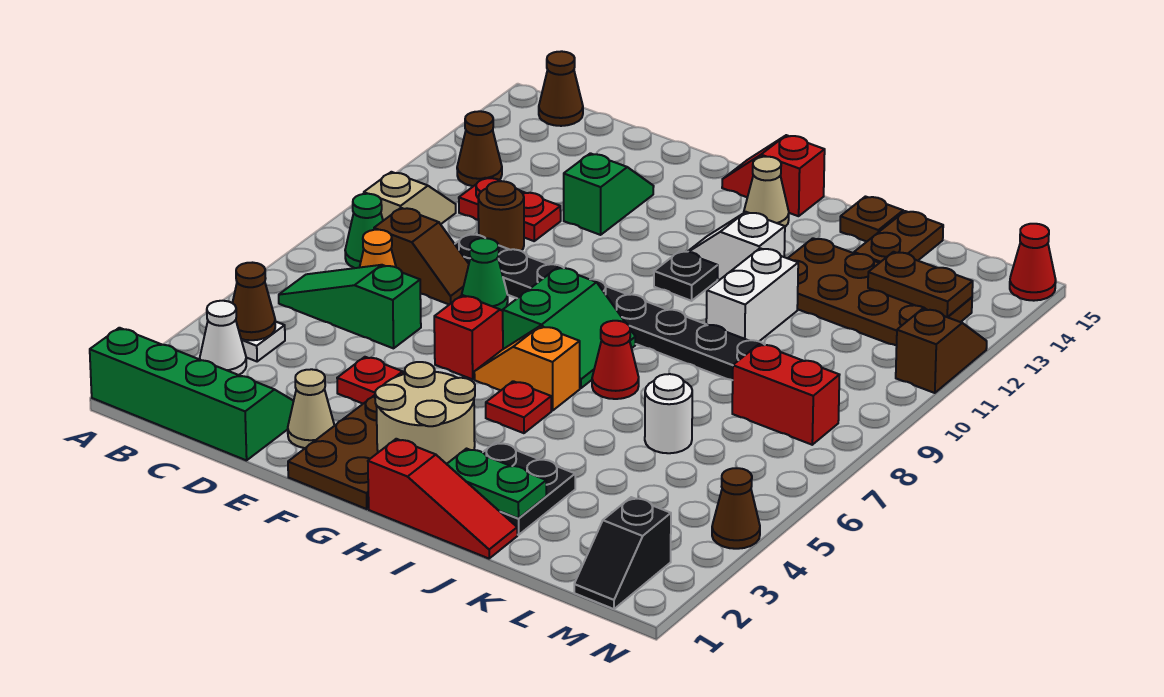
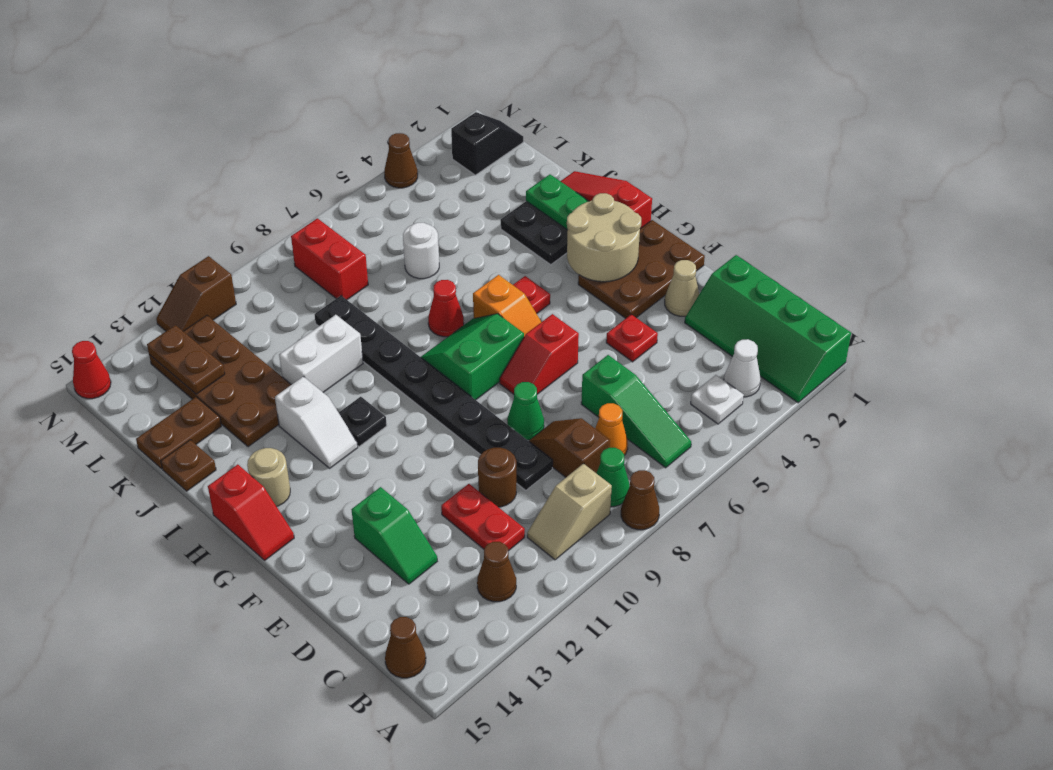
brown cone B4 level 2 -> brown cone A8 level 1
green slope E12:E13 level 1 top 12 -> green slope D13:E13 level 1 top E
tan cone H14 level 1 -> tan round brick H14 level 1

